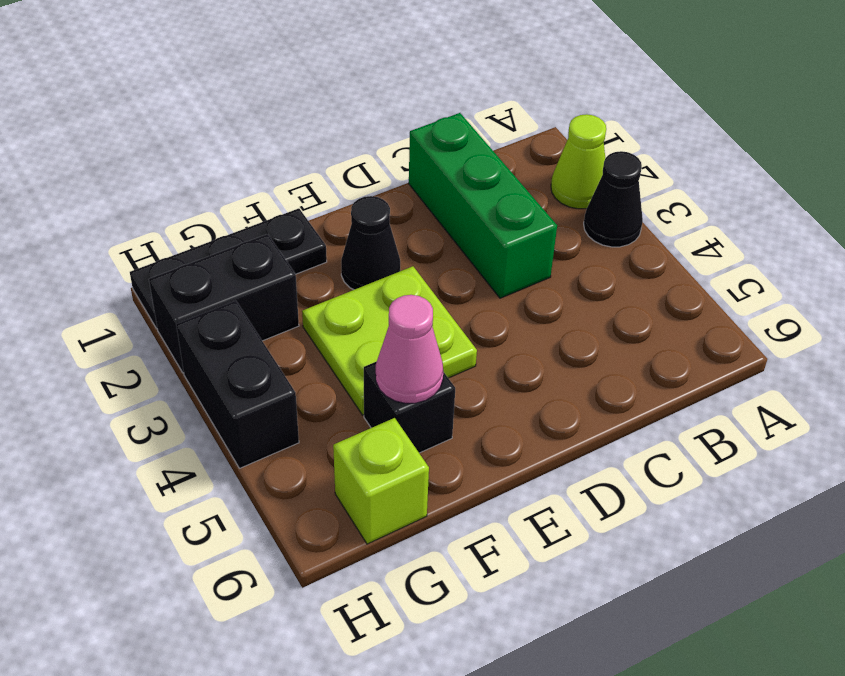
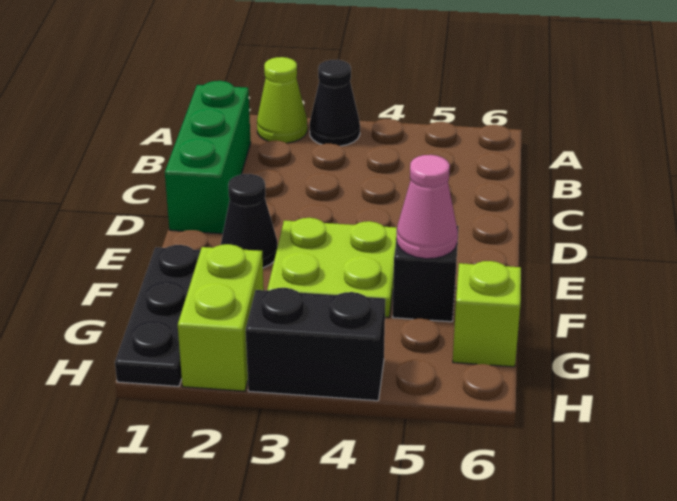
green brick C1:C3 level 1 -> green brick B1:D1 level 1
black brick G2:H2 level 1 -> lime brick G2:H2 level 1

